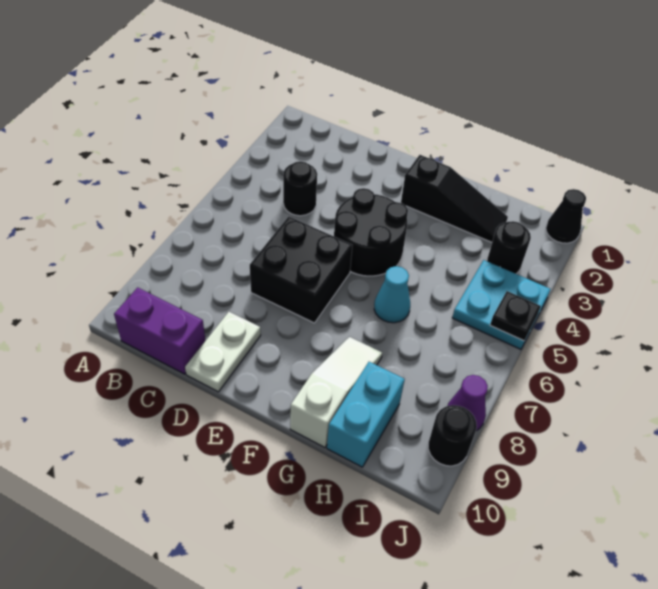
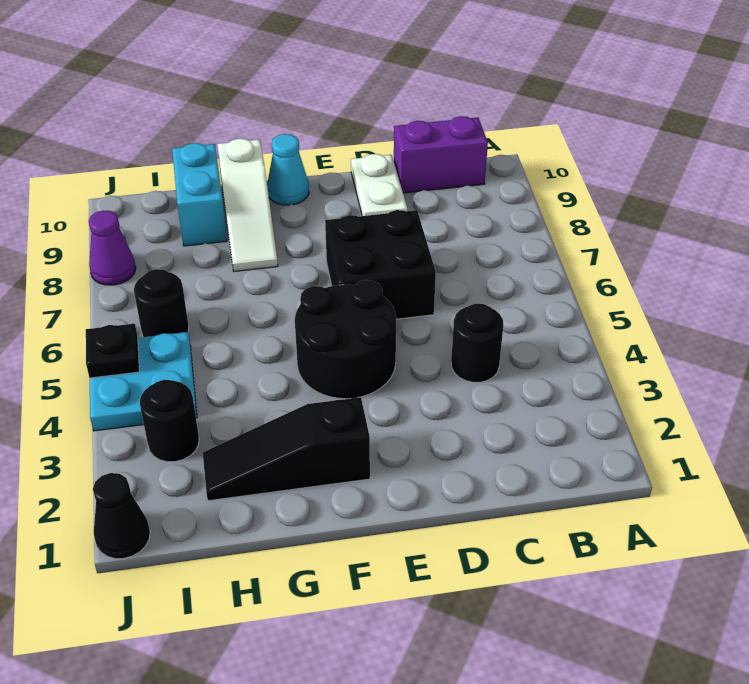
cyan cone G6 level 1 -> cyan cone F10 level 1
black round brick J9 level 1 -> black round brick I6 level 1

